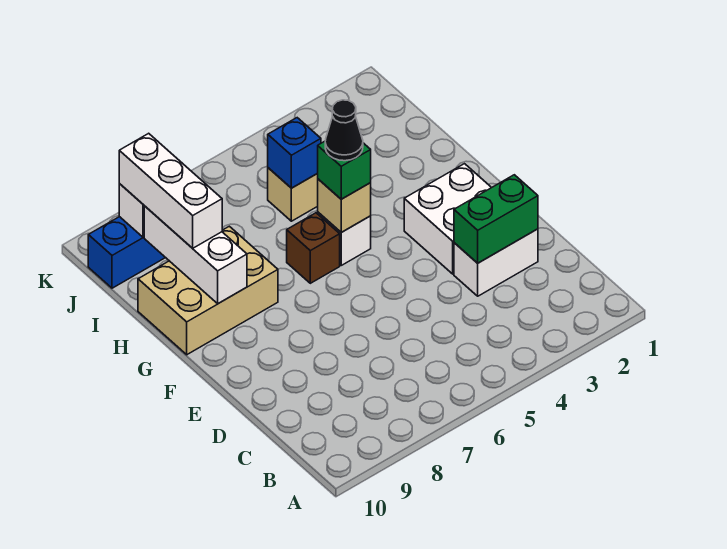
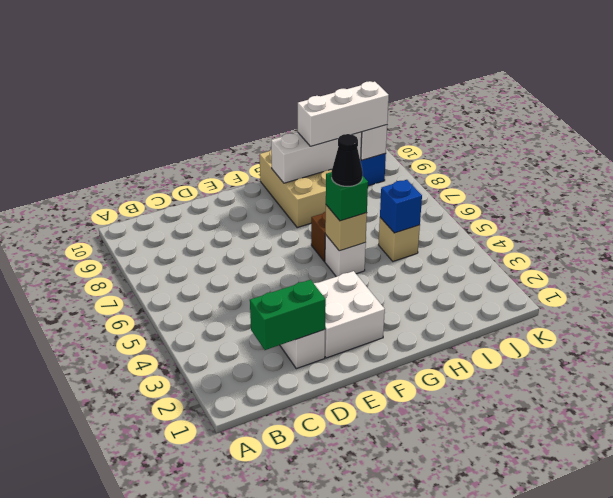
green brick D2:D3 level 2 -> green brick C2:D2 level 2

